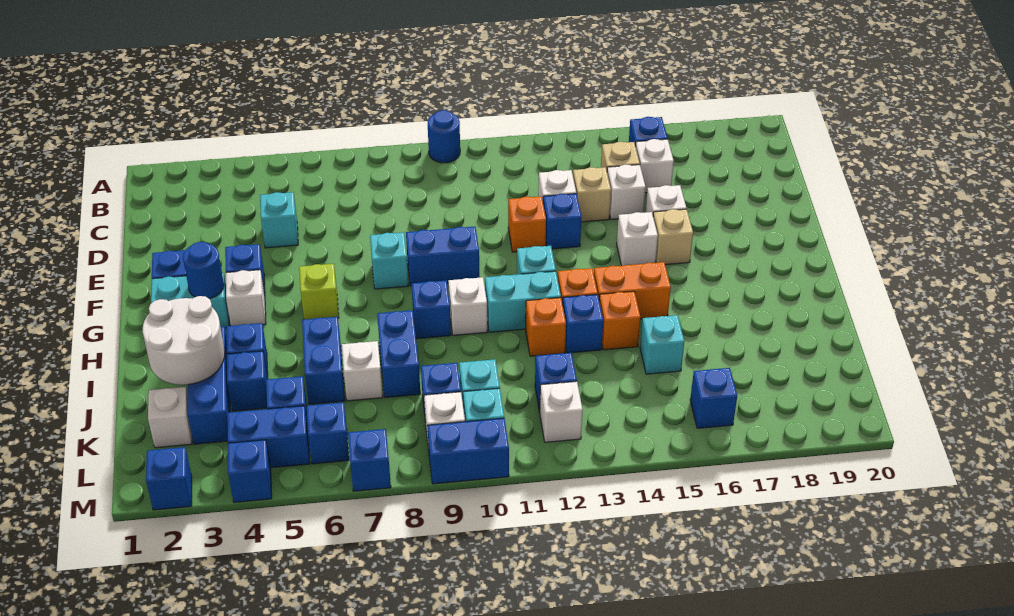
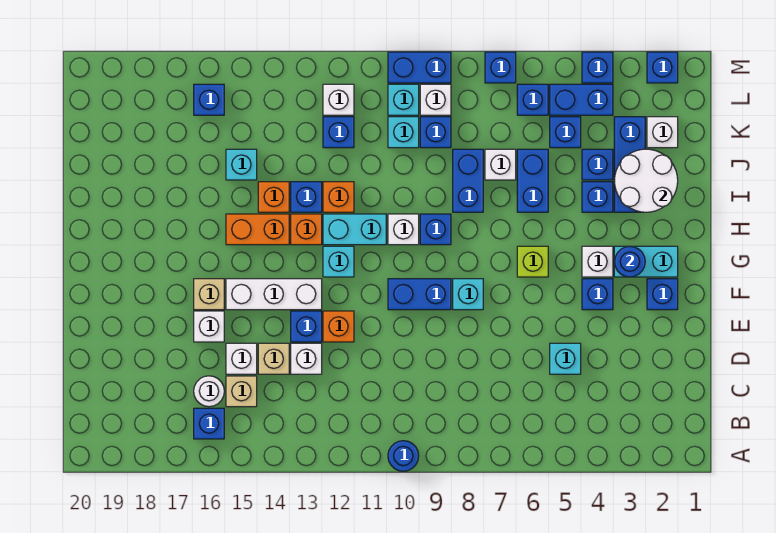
white brick C16 level 1 -> white round brick C16 level 1
white brick F15 level 1 -> white brick F13:F15 level 1

